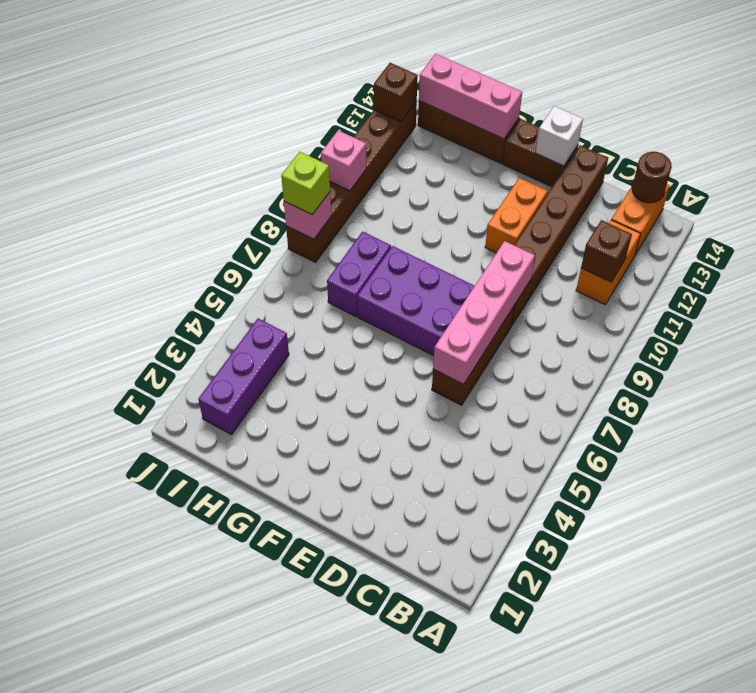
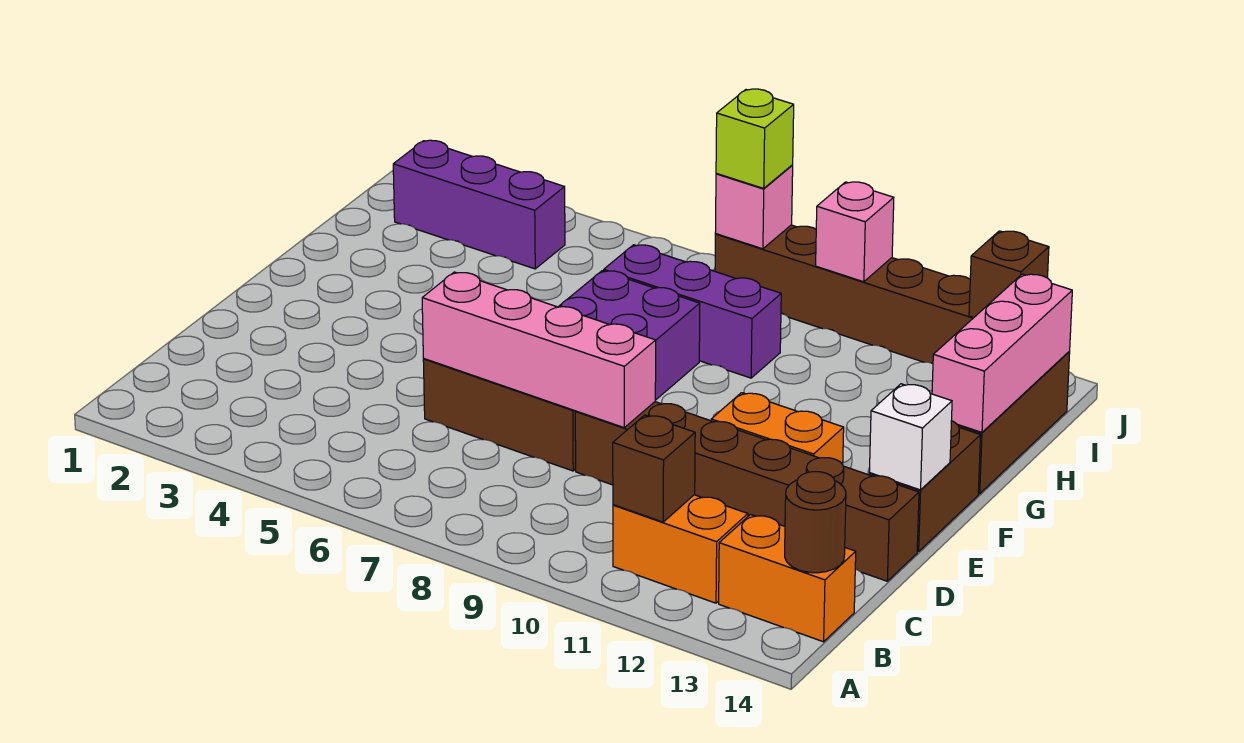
purple brick H7:H8 level 1 -> purple brick H7:H9 level 1

